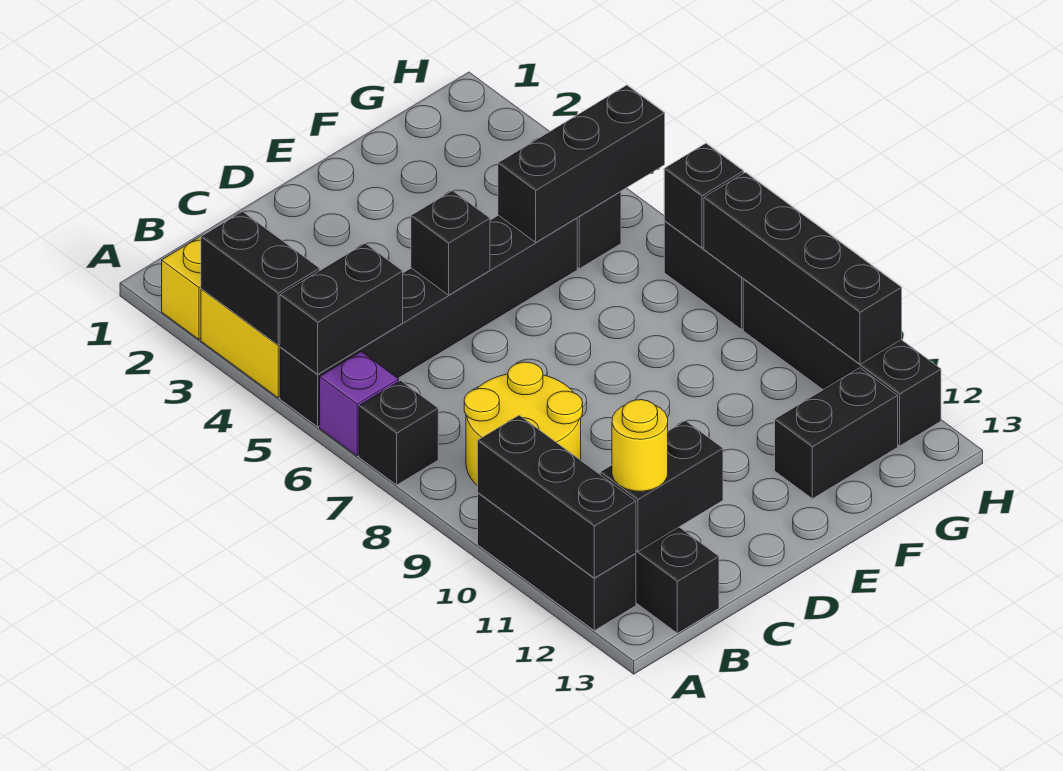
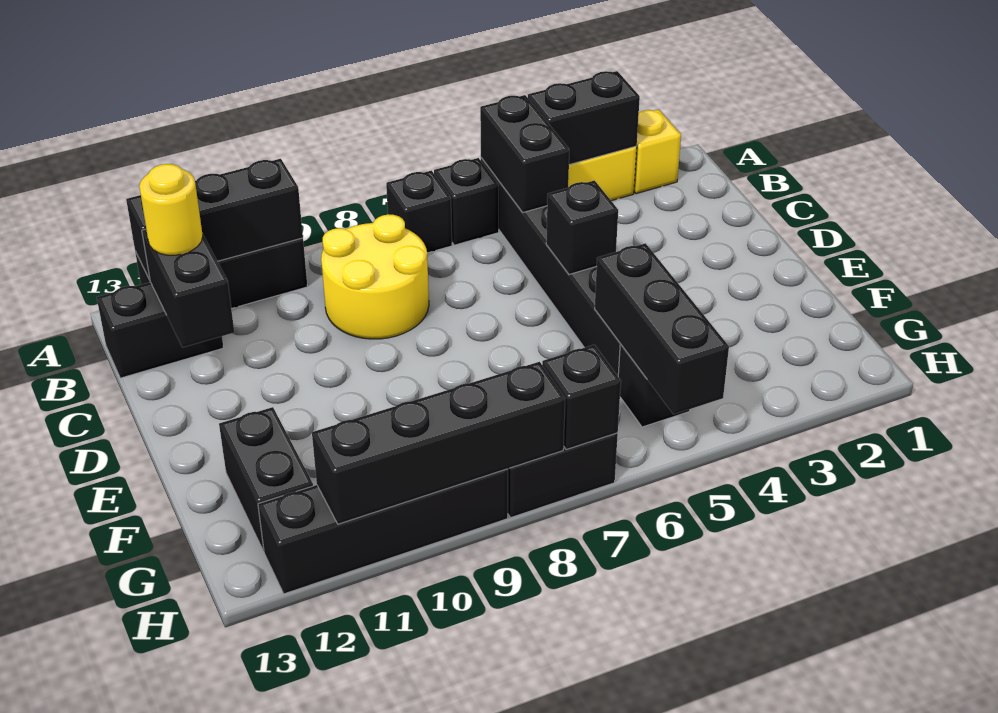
purple brick A6 level 1 -> black brick A6 level 1

